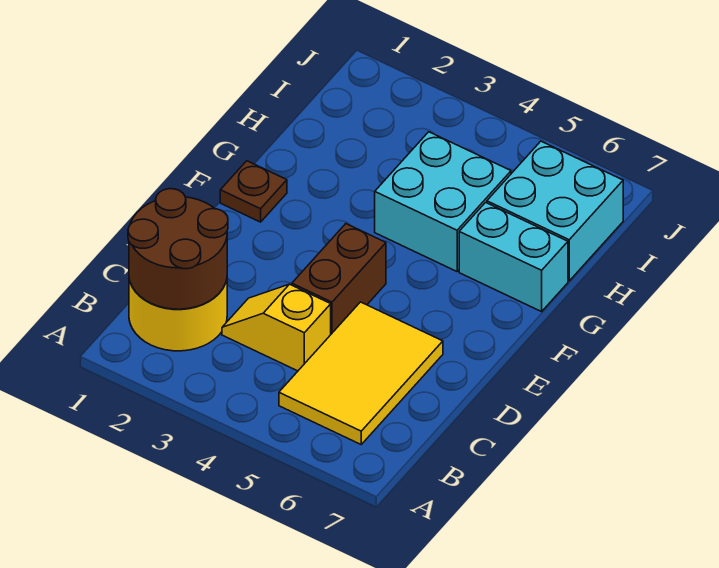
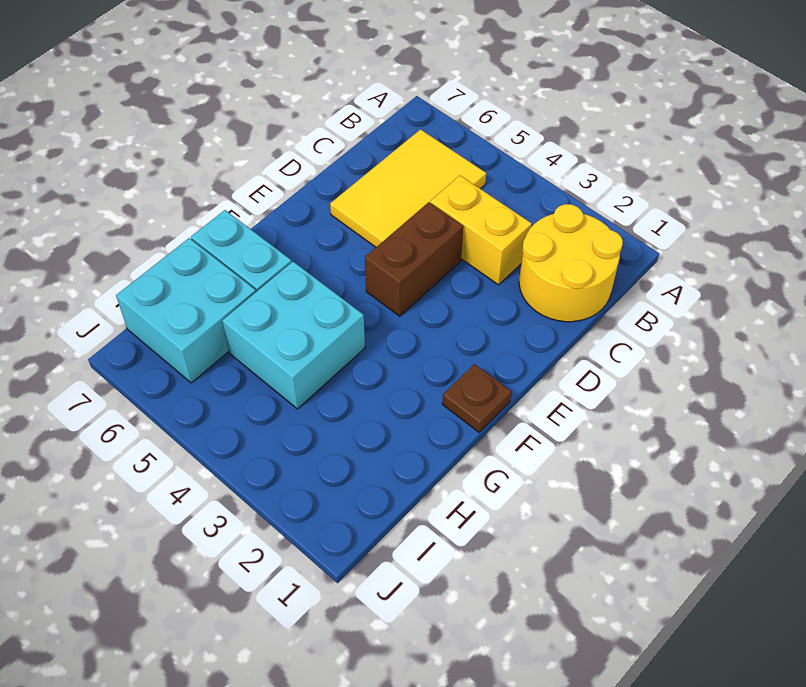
brown round brick B1:C2 level 2 -> none
yellow slope C3:C4 level 1 top 4 -> yellow brick C3:C4 level 1

